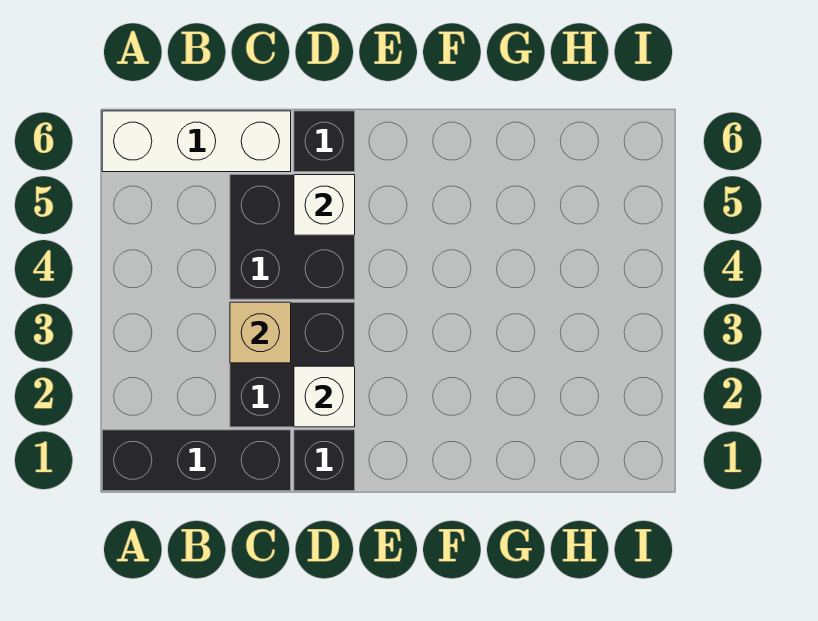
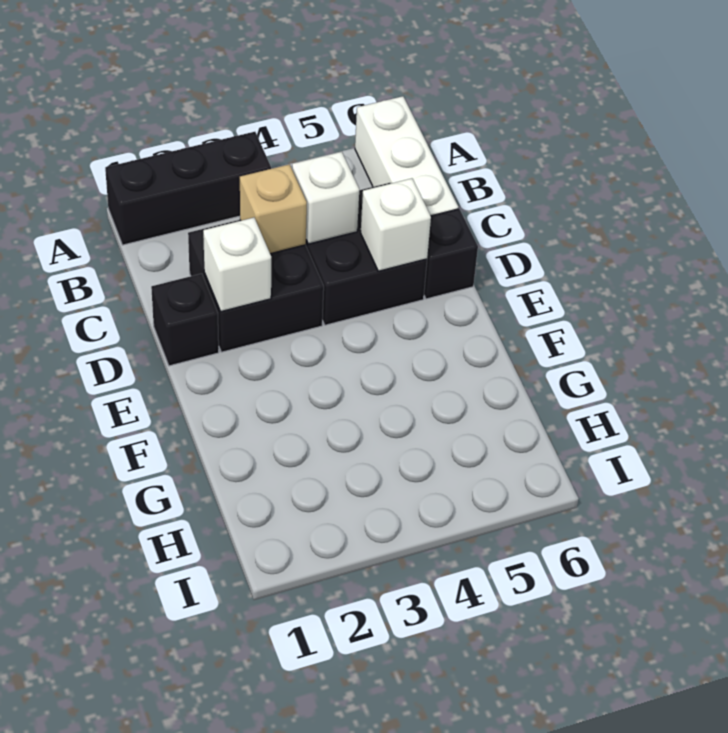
black brick A1:C1 level 1 -> black brick A1:A3 level 1
none -> white brick C4 level 2

